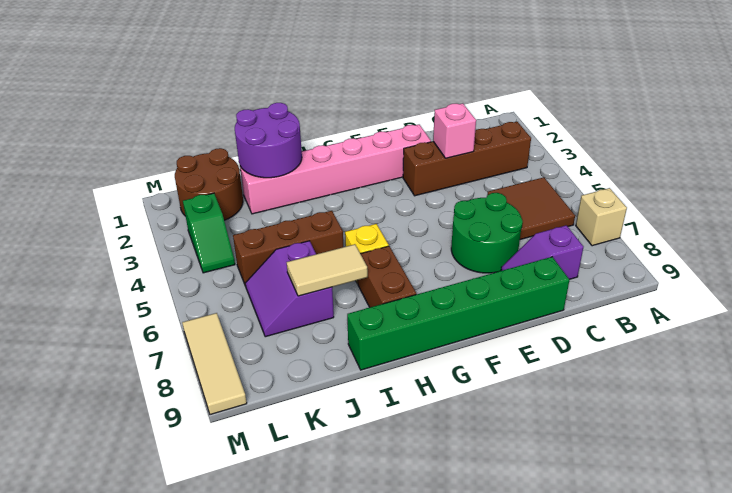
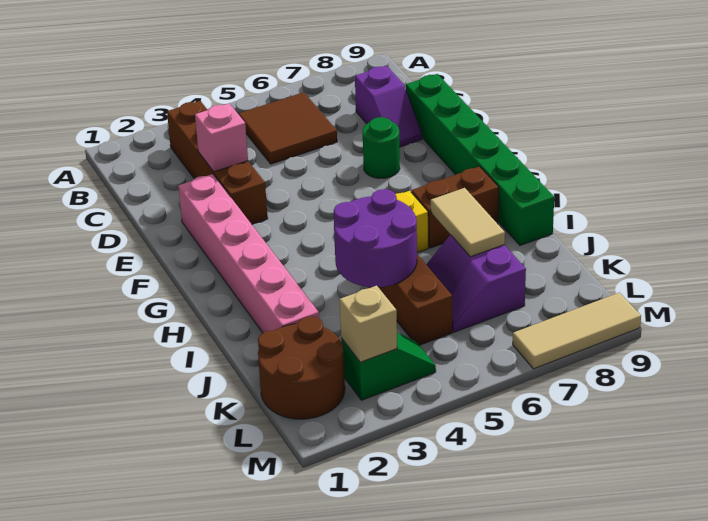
tan brick A7 level 1 -> tan brick L3 level 2
green round brick D6:E7 level 1 -> green round brick E7 level 1
purple round brick I1:J2 level 2 -> purple round brick I4:J5 level 2
purple slope J6:K7 level 1 top J -> purple slope J6:K7 level 1 top 7

